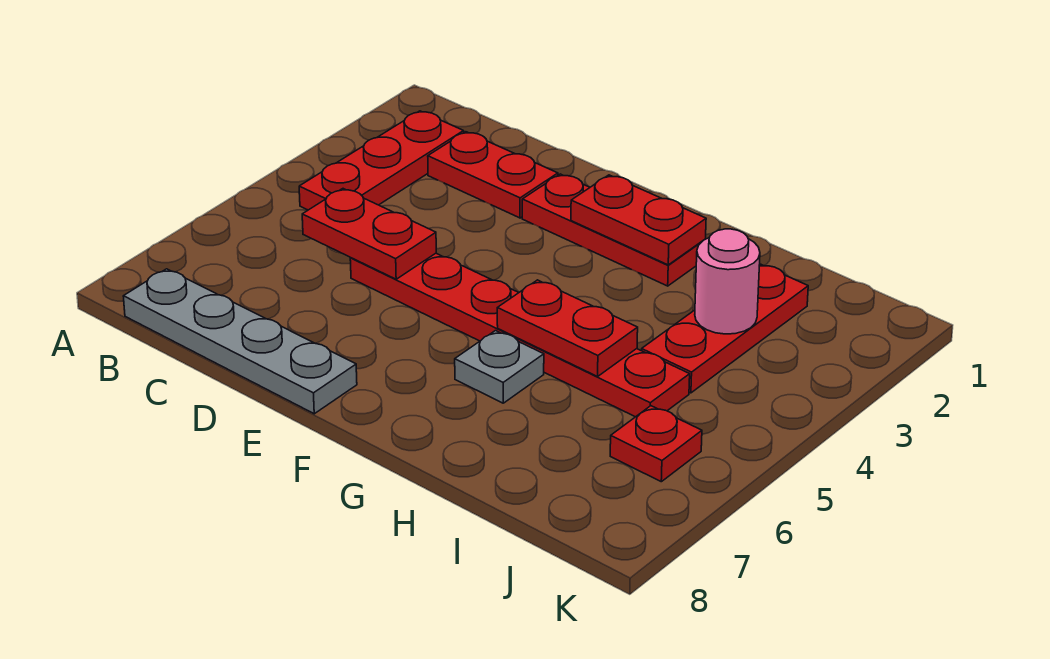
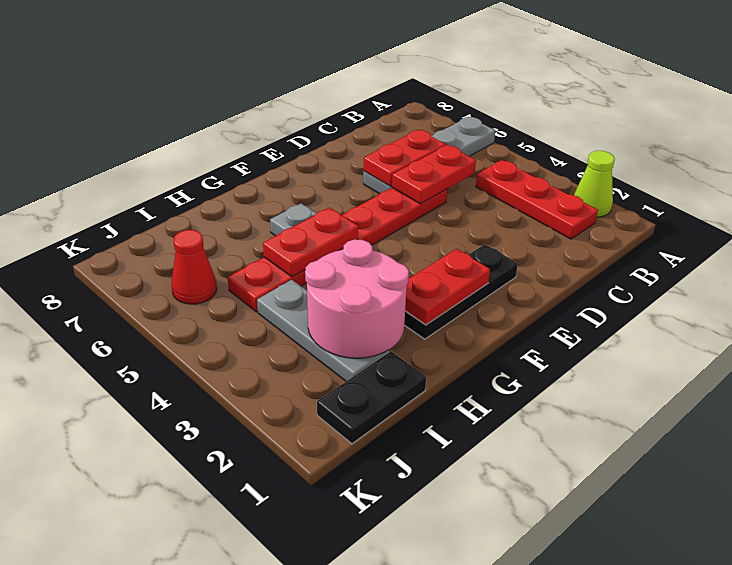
none -> lime cone A2 level 1
grey plate B8:E8 level 1 -> grey plate A6:D6 level 1
red plate C2:D2 level 1 -> red plate C6:D6 level 2
red plate E2:G2 level 1 -> black plate E2:G2 level 1
none -> black plate I1:J1 level 1
red plate I2:I4 level 1 -> grey plate I2:I4 level 1
pink round brick I3 level 2 -> pink round brick H2:I3 level 2
red plate J6 level 1 -> red cone J6 level 1

